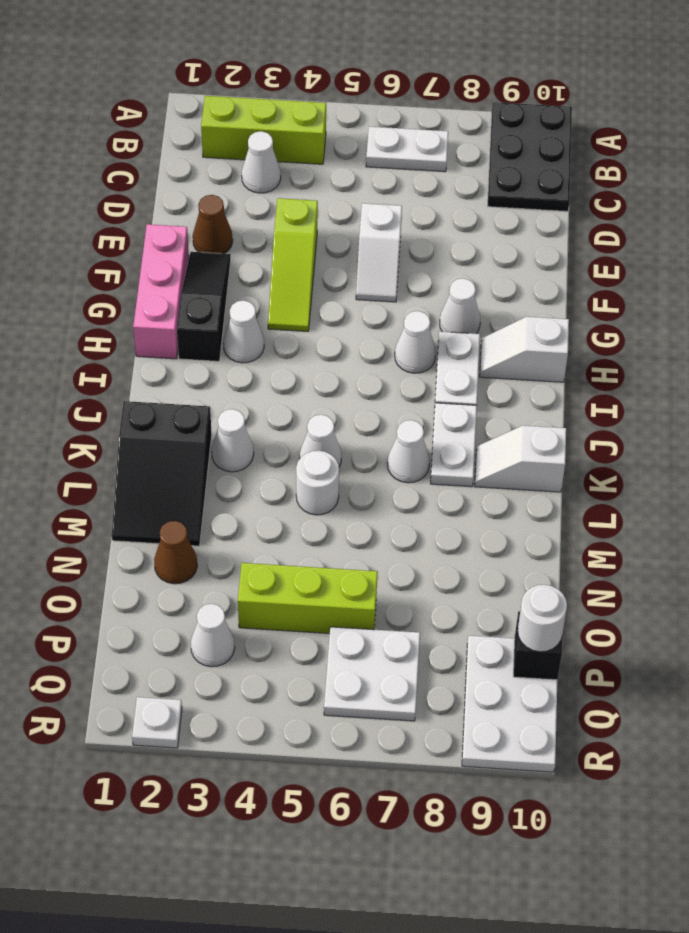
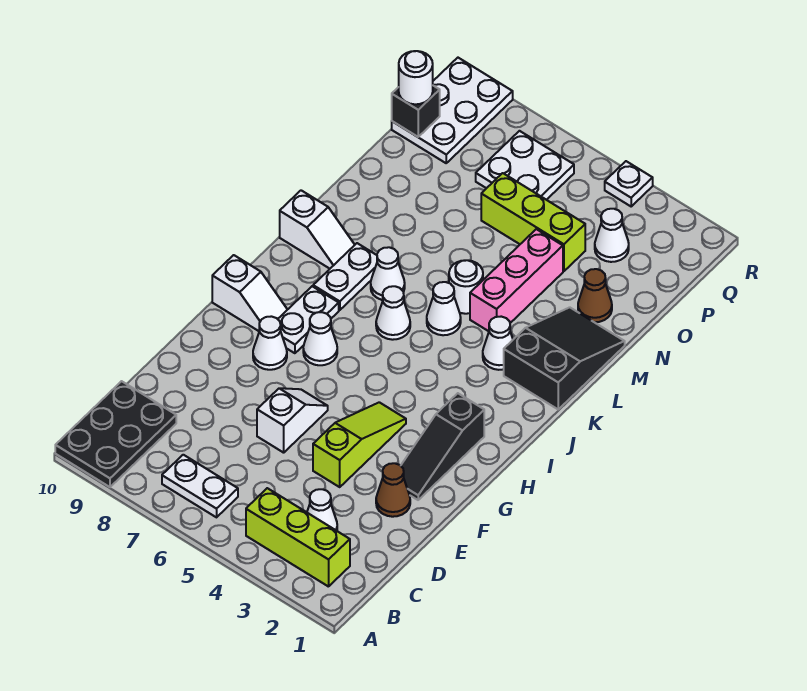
pink brick F1:H1 level 1 -> pink brick L4:N4 level 1
white cone H3 level 1 -> white cone J6 level 1
white plate R2 level 1 -> white plate R4 level 1

